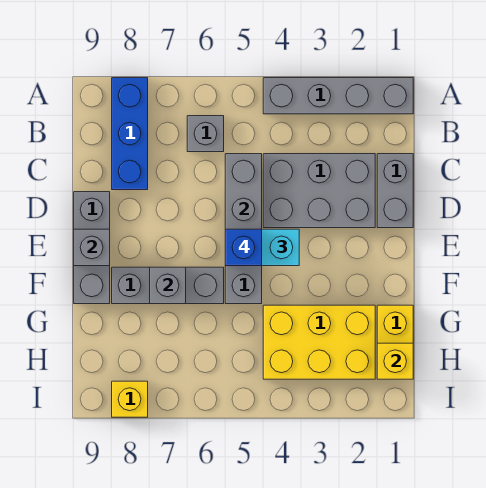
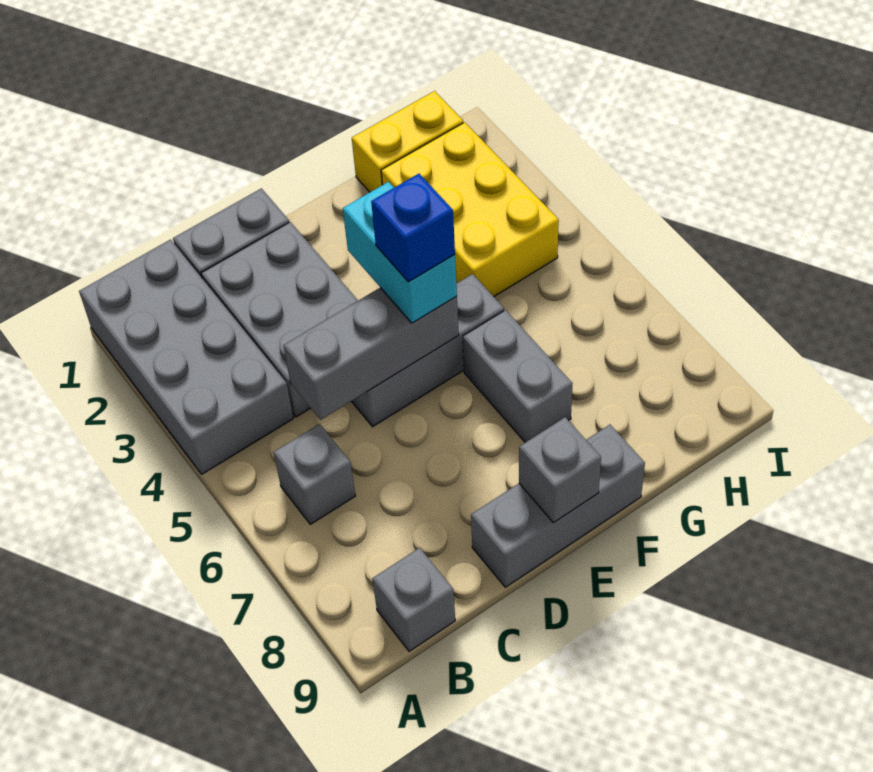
grey brick A1:A4 level 1 -> grey brick A1:B4 level 1
blue brick A8:C8 level 1 -> none
grey brick F6:F8 level 1 -> grey brick F6:F7 level 1
grey brick F7 level 2 -> grey brick B9 level 1
yellow brick H1 level 2 -> none
yellow brick I8 level 1 -> none

